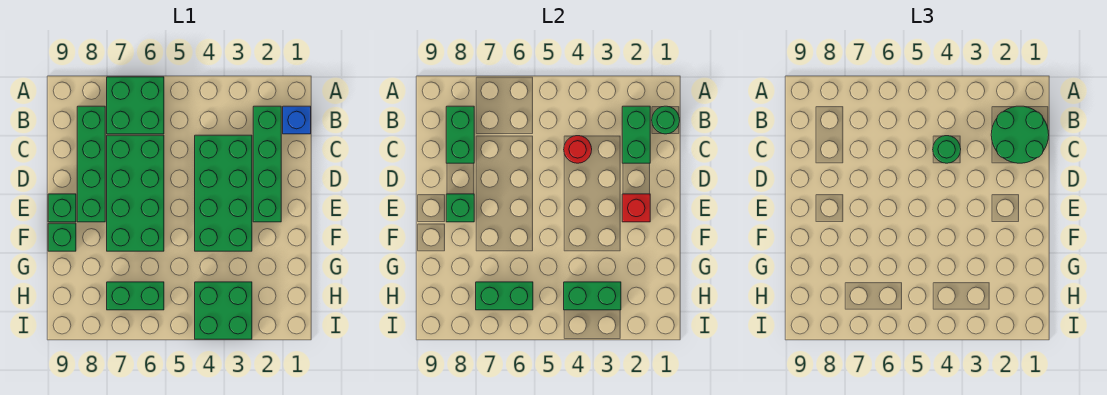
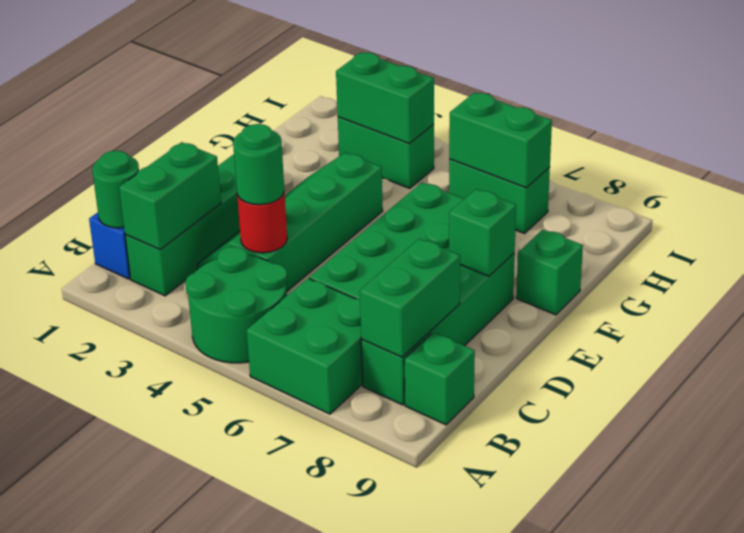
green round brick B1:C2 level 3 -> green round brick A4:B5 level 1
green brick C3:F4 level 1 -> green slope C3:F4 level 1 top 4
red brick E2 level 2 -> none
green brick E9 level 1 -> green brick B9 level 1
green brick H3:I4 level 1 -> green brick H3:H4 level 1

